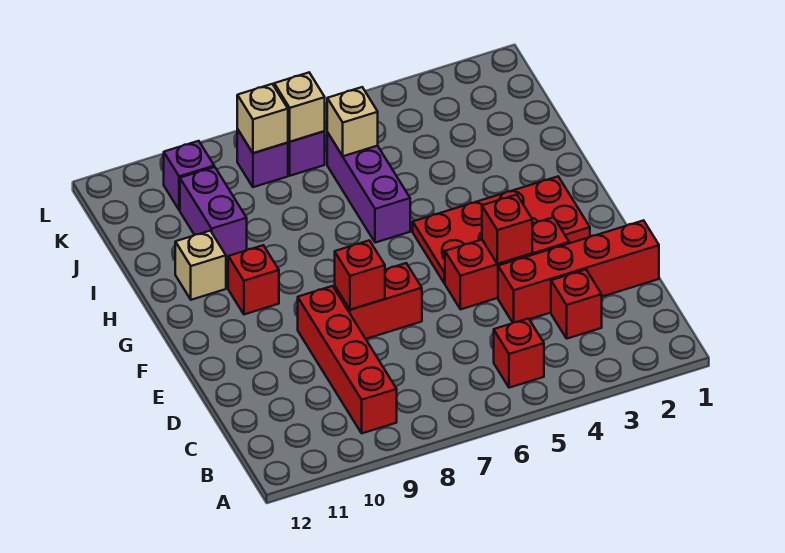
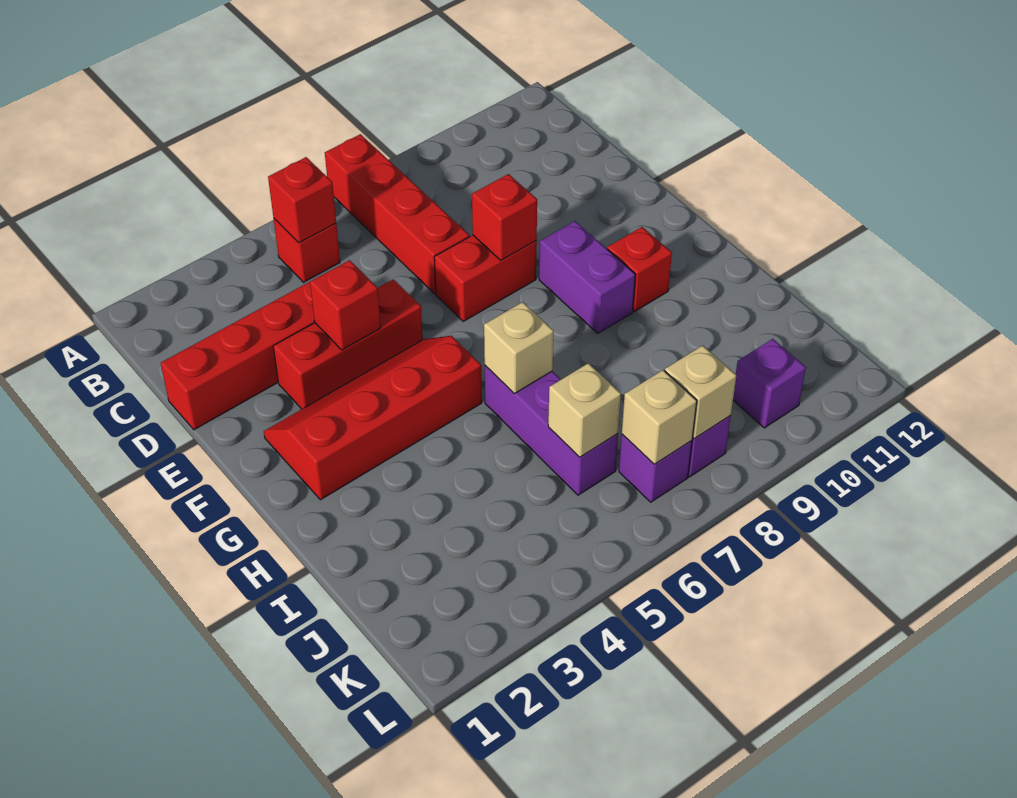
red brick B9:E9 level 1 -> red brick A7:D7 level 1
red brick C3 level 1 -> red brick B5 level 2
red plate F2:G5 level 1 -> red slope F2:G5 level 1 top G
tan brick H11 level 1 -> tan brick H6 level 2
purple brick I10:J10 level 1 -> purple brick F9:G9 level 1

